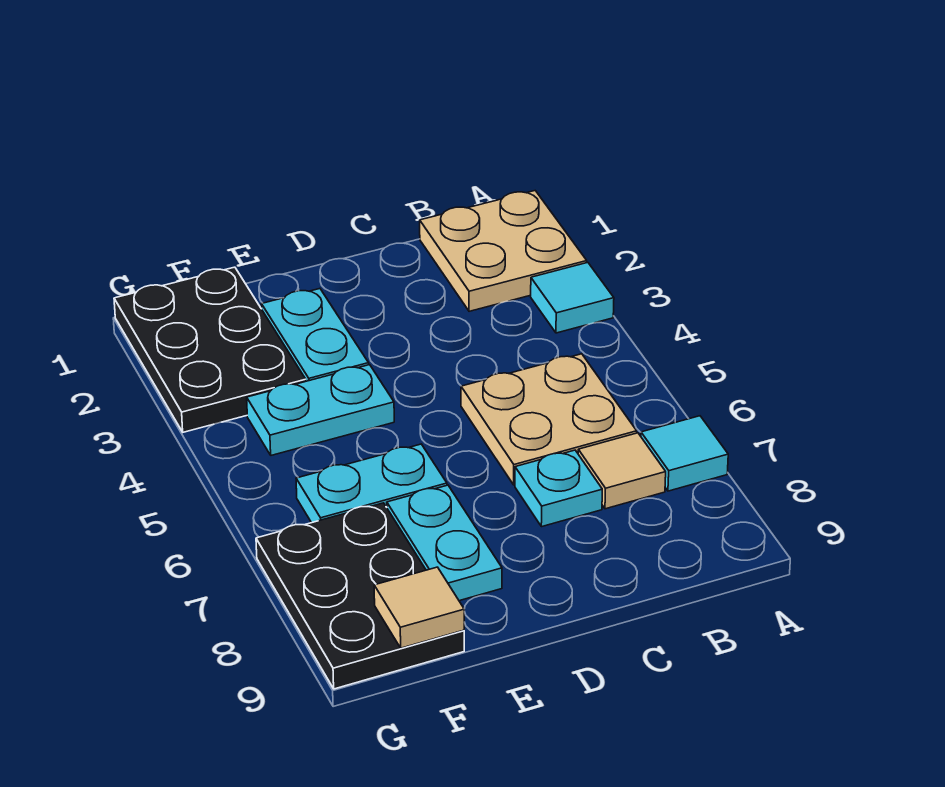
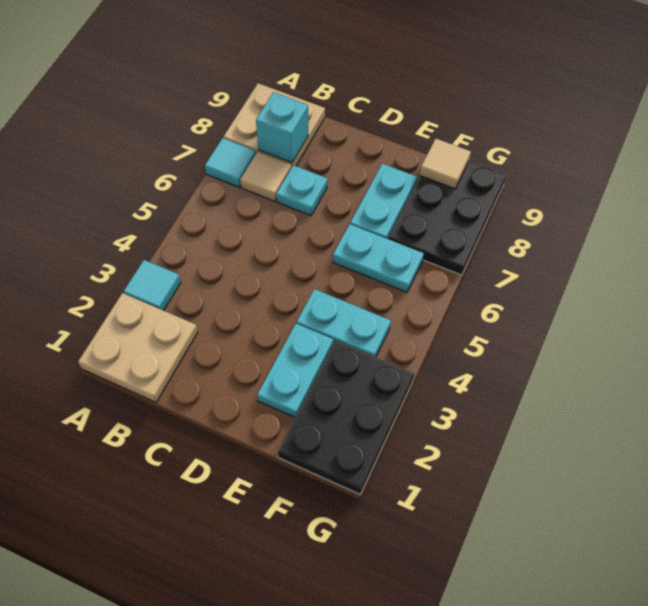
tan plate B5:C6 level 1 -> tan plate A8:B9 level 1
none -> cyan brick B8 level 2

